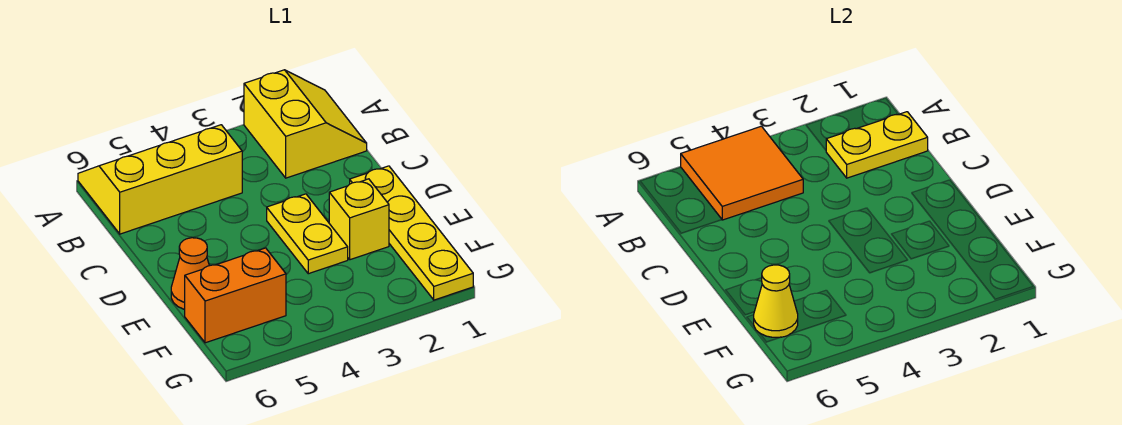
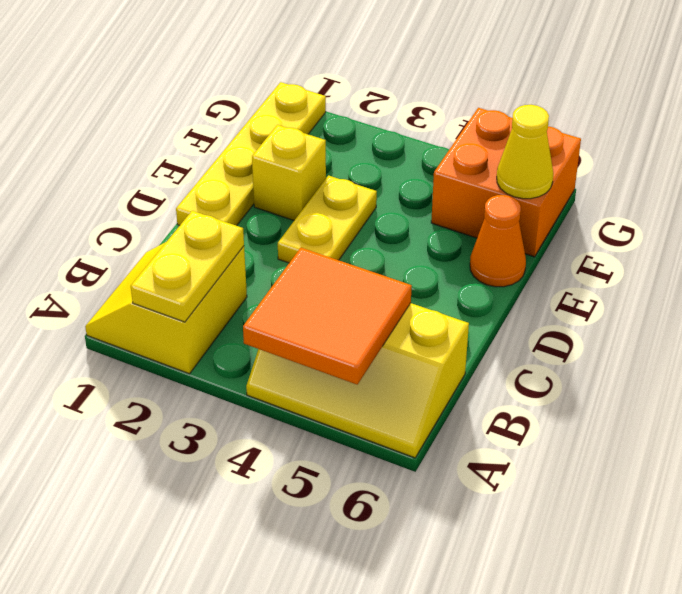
yellow plate B1:B2 level 2 -> yellow plate A2:B2 level 2
orange brick F5:F6 level 1 -> orange brick F5:G6 level 1

